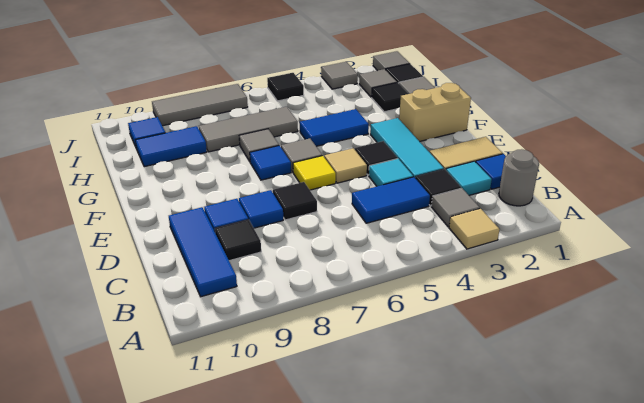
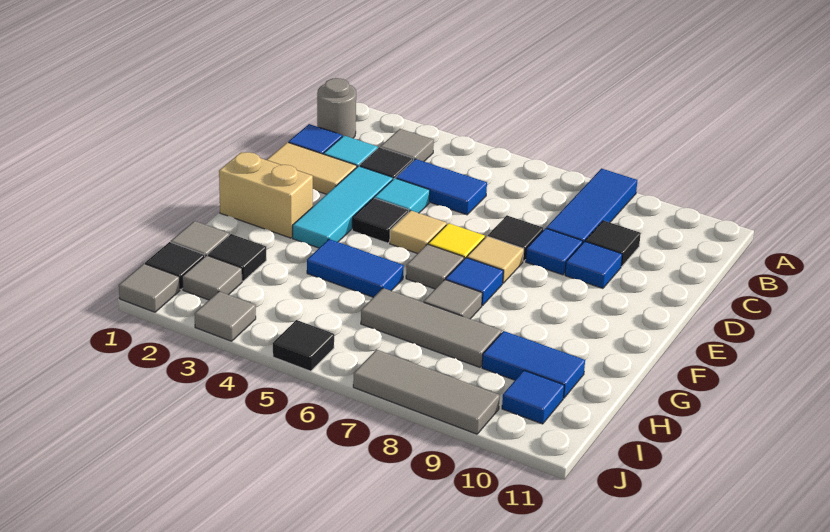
tan tile A3 level 1 -> tan tile E7 level 1
blue tile B10:D10 level 1 -> blue tile A8:C8 level 1

